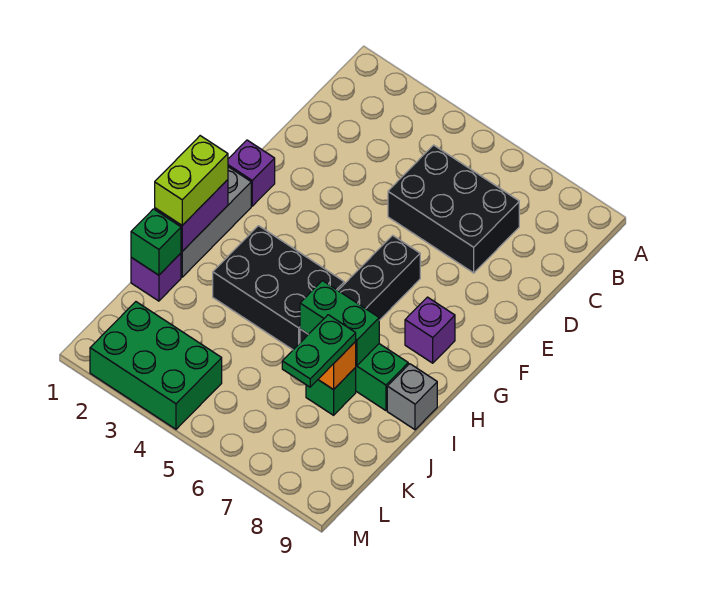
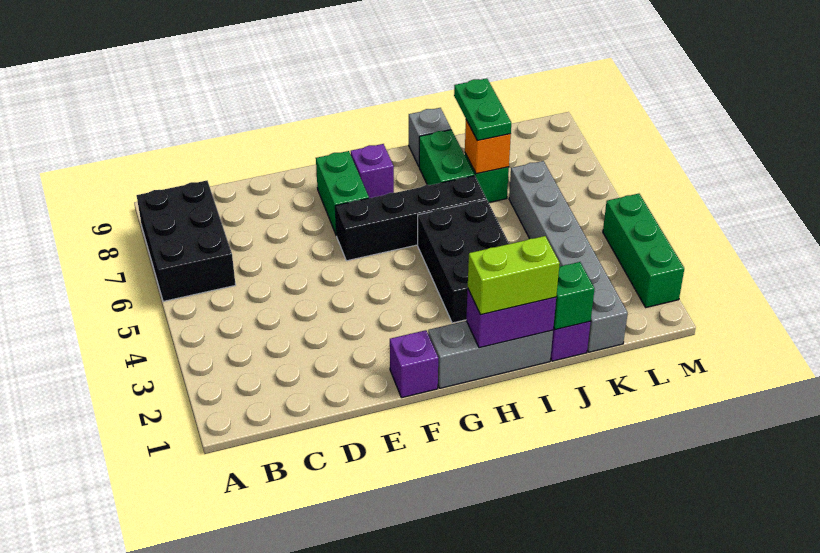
black brick C5:D7 level 1 -> black brick A6:B8 level 1
green brick I6:I7 level 2 -> green brick F7:F8 level 1
green plate J7:K7 level 3 -> green plate J7:J8 level 3
none -> grey brick K1:K6 level 1
green brick L2:M4 level 1 -> green brick M2:M4 level 1

